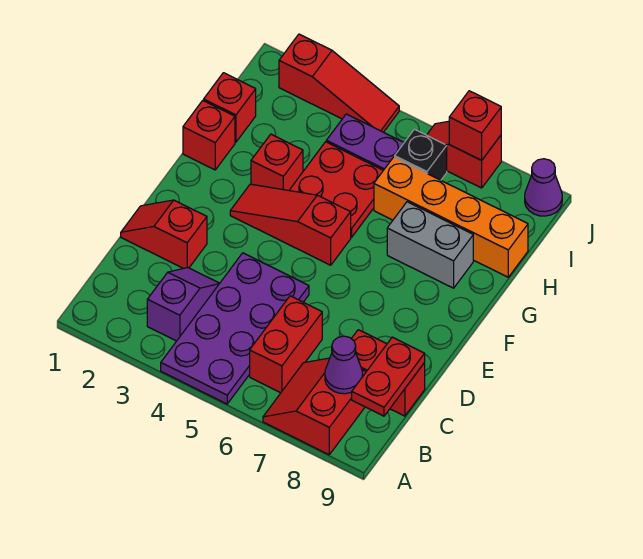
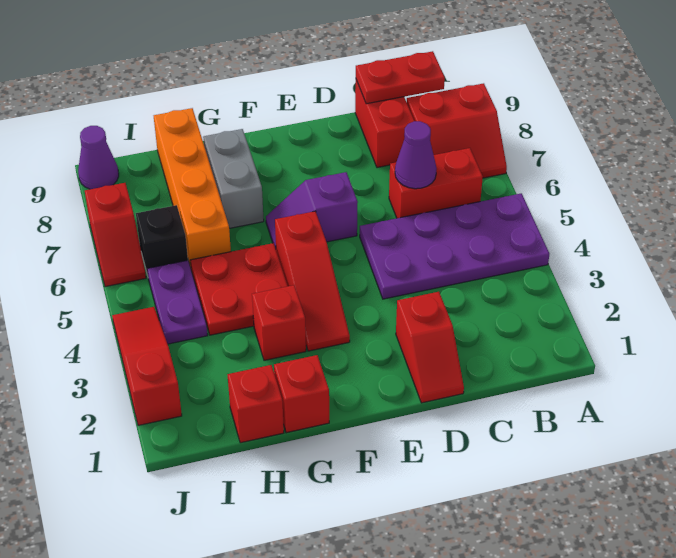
purple slope B3:C3 level 1 top B -> purple slope E6:F6 level 1 top E
purple cone B8 level 2 -> purple cone C6 level 2
red brick J7 level 2 -> none

